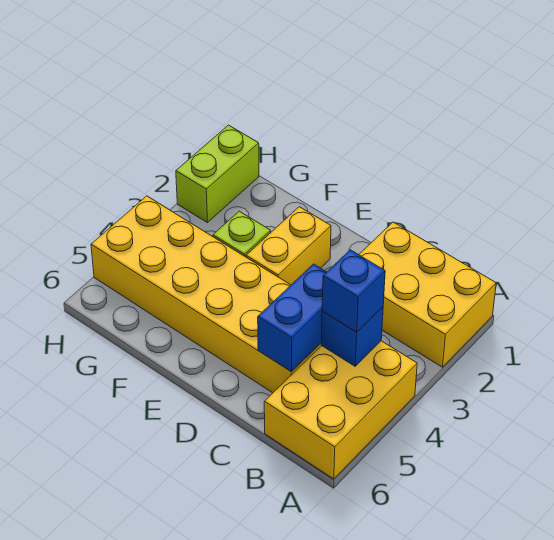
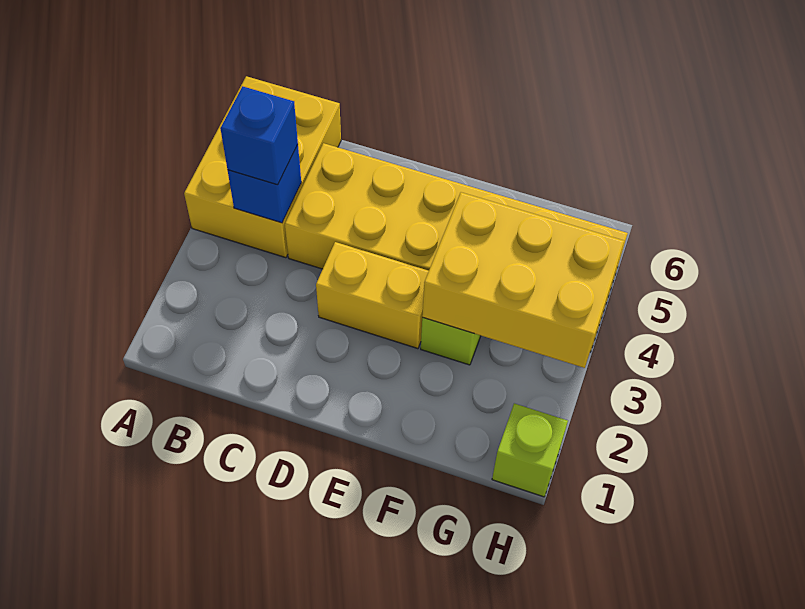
yellow brick A1:C2 level 1 -> yellow brick F3:H4 level 2
blue brick C4:C5 level 2 -> none
yellow brick E2:E3 level 1 -> yellow brick D3:E3 level 1
lime brick H1:H2 level 1 -> lime brick H1 level 1

